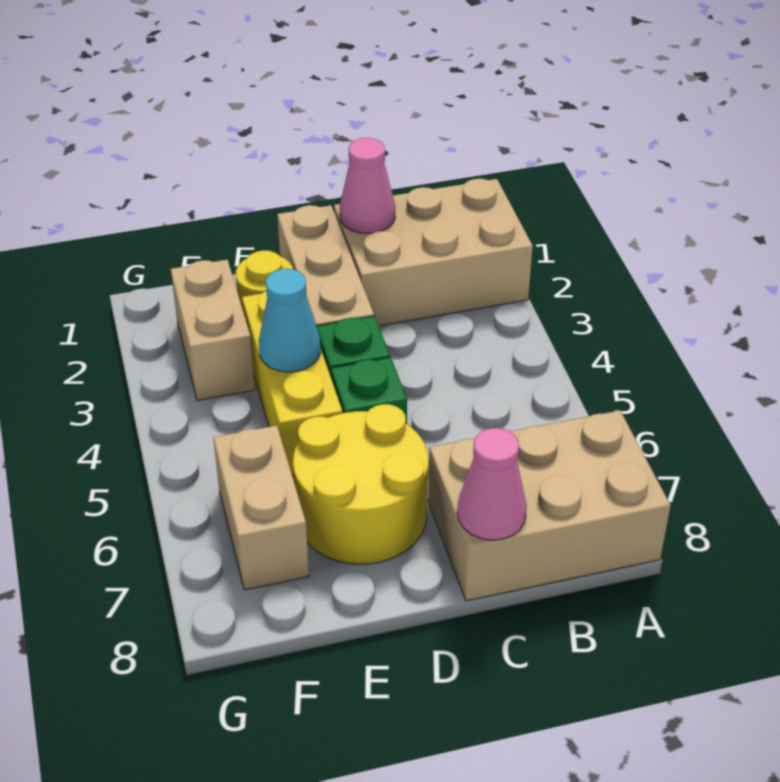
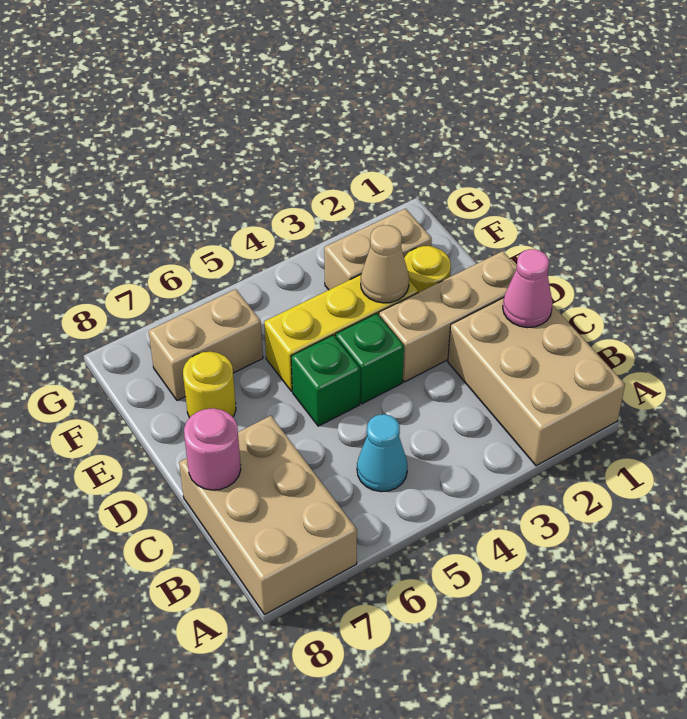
pink cone C8 level 2 -> pink round brick C8 level 2
yellow round brick D6:E7 level 1 -> yellow round brick E7 level 1
none -> tan cone E3 level 2
cyan cone E4 level 2 -> cyan cone B5 level 1

